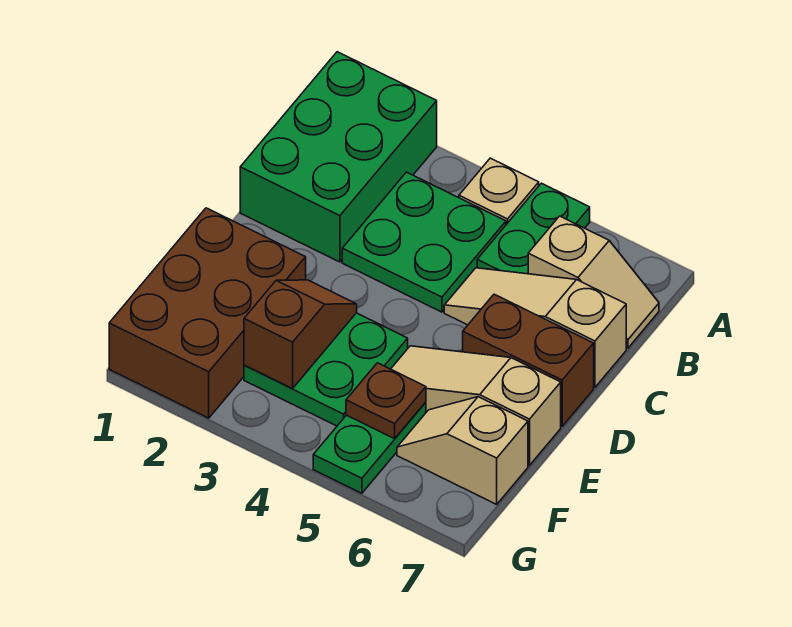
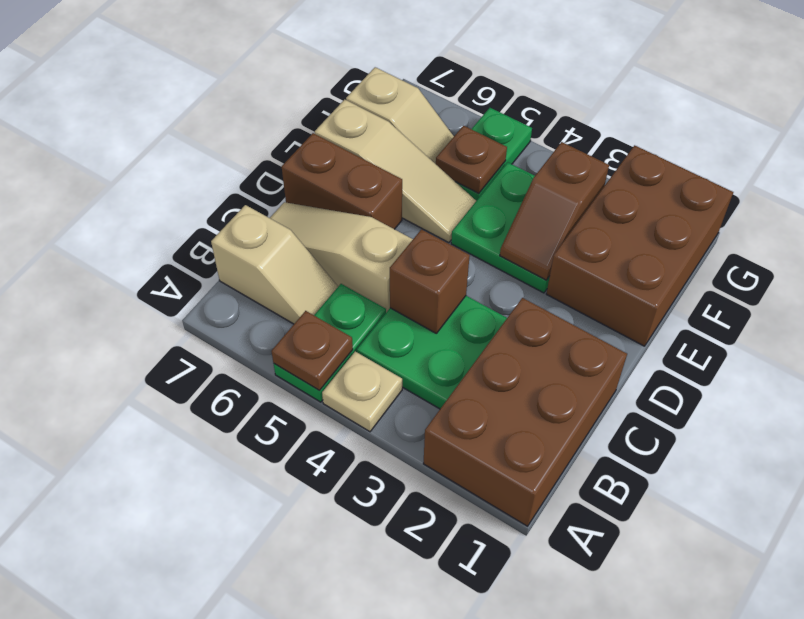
green brick A1:C2 level 1 -> brown brick A1:C2 level 1
none -> brown plate A5 level 2
tan slope B6:B7 level 1 top 6 -> tan slope B6:B7 level 1 top 7
none -> brown brick C4 level 2
tan slope C5:C7 level 1 top 7 -> tan slope C5:C7 level 1 top 5

